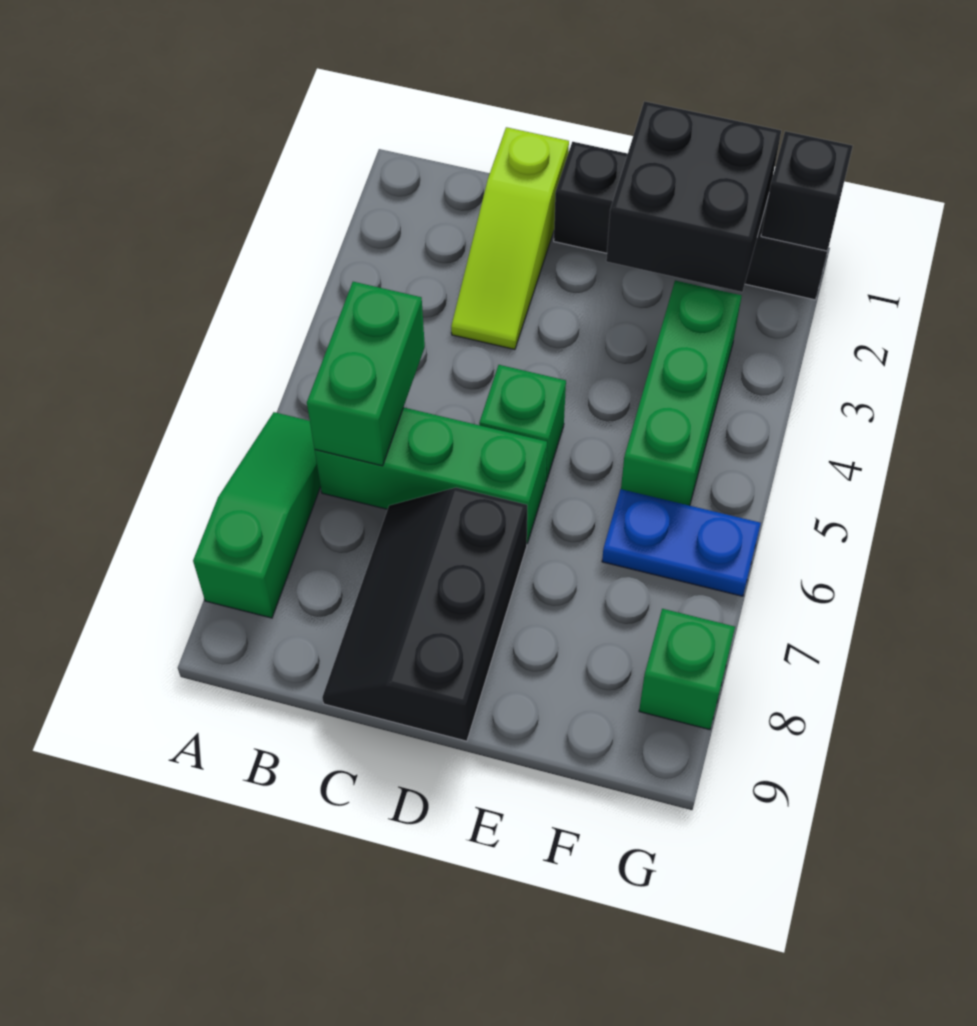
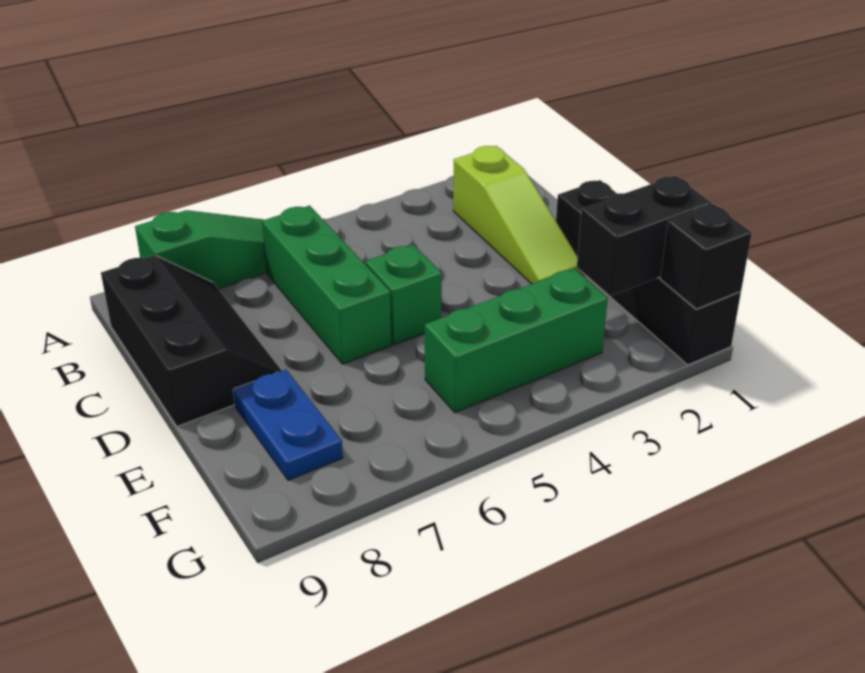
green brick B5:B6 level 2 -> none
lime slope C1:C3 level 1 top 1 -> lime slope B2:D2 level 1 top B
black slope C7:D9 level 1 top D -> black slope B8:D9 level 1 top 9
black brick E1:F2 level 2 -> black brick F1:F2 level 2
blue plate F6:G6 level 1 -> blue plate E8:F8 level 1
green brick G8 level 1 -> none

